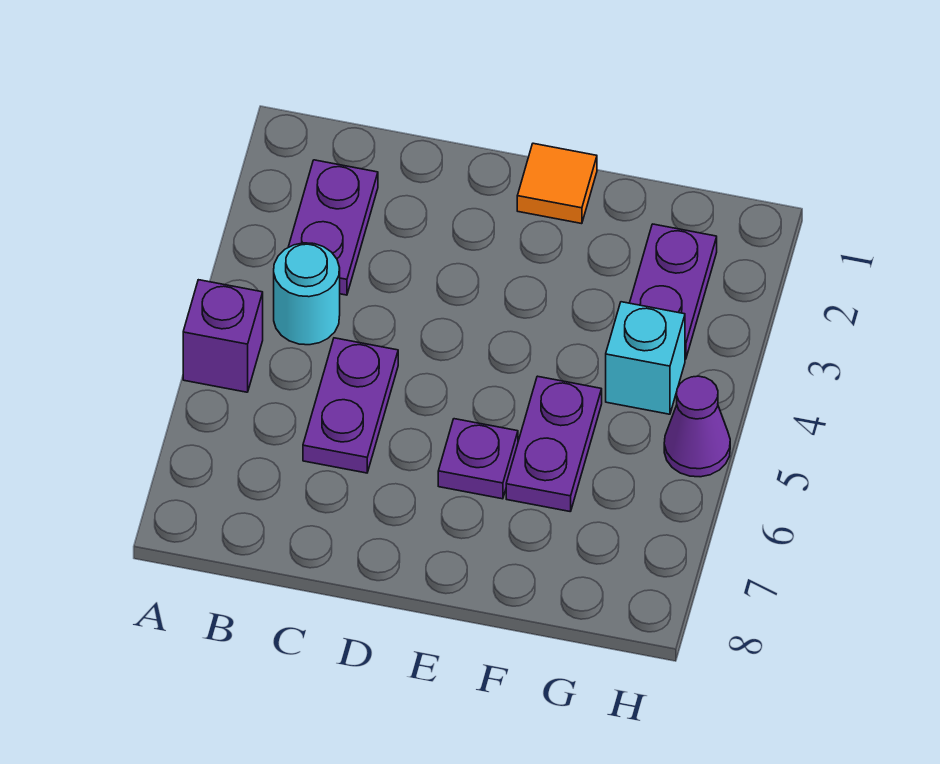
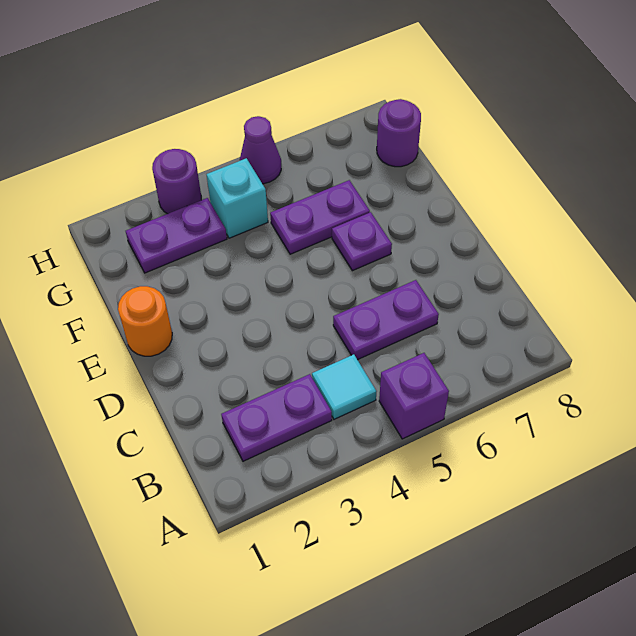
cyan round brick B4 level 1 -> cyan tile B4 level 1
orange tile E1 level 1 -> orange round brick E1 level 1
none -> purple round brick G8 level 1
none -> purple round brick H3 level 1

